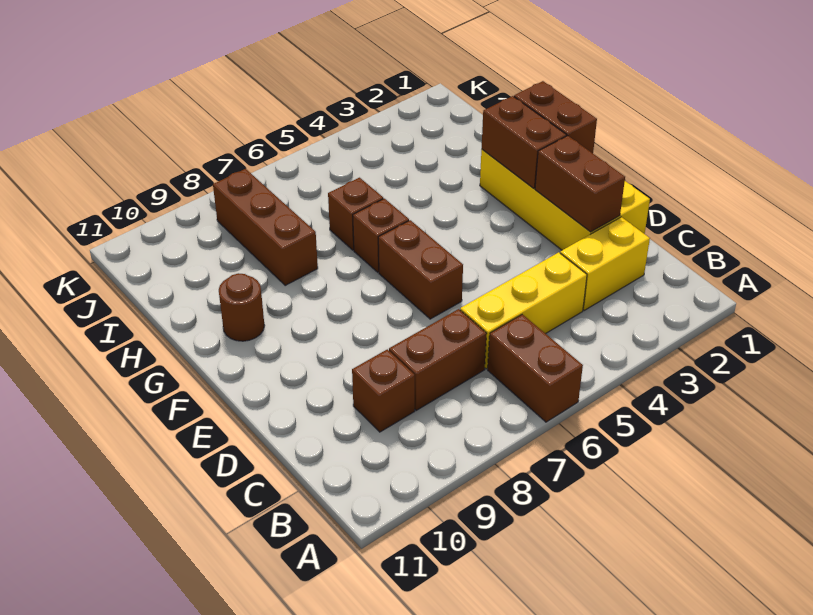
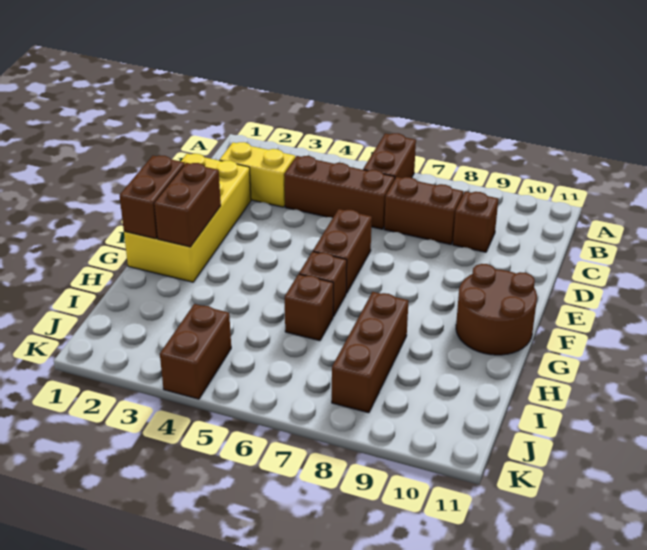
yellow brick C4:C6 level 1 -> brown brick C4:C6 level 1
brown brick D2:E2 level 2 -> brown brick J4:K4 level 1
brown round brick G10 level 1 -> brown round brick F10:G11 level 1

